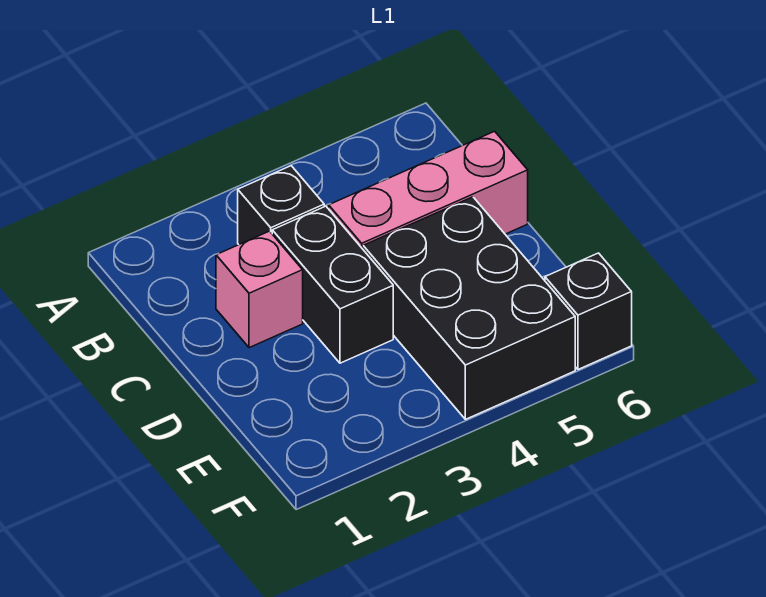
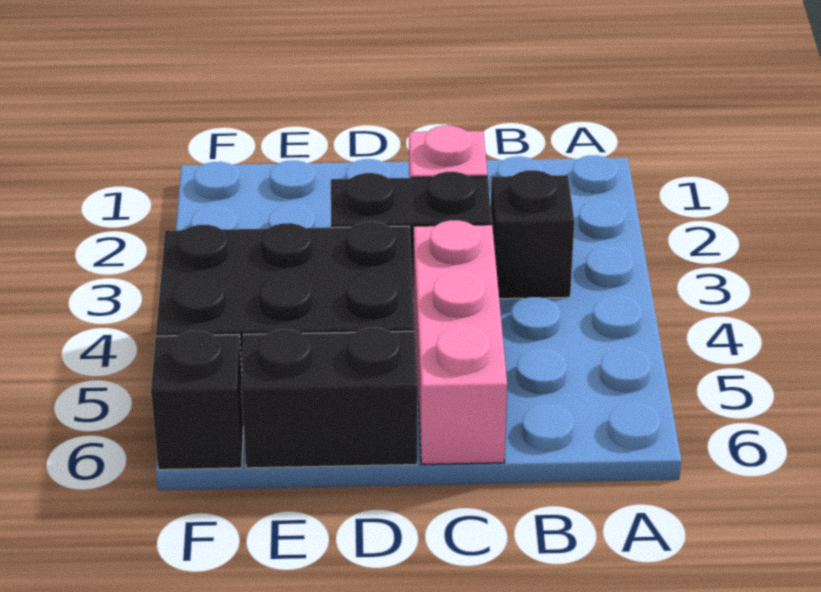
none -> black brick D6:E6 level 1

